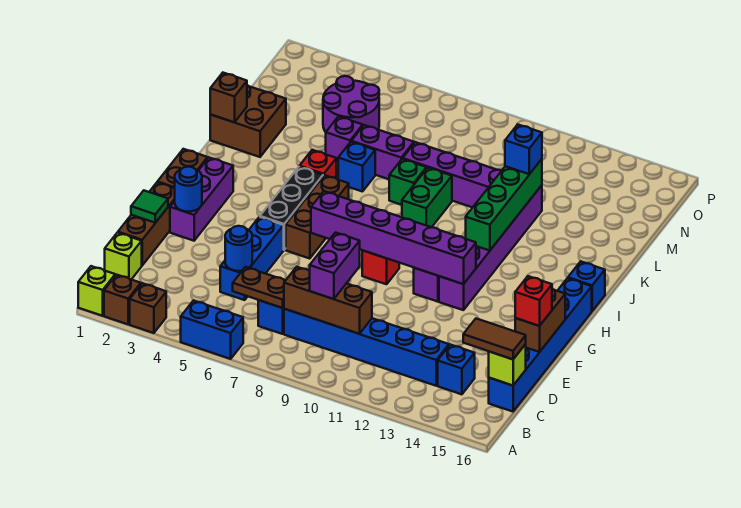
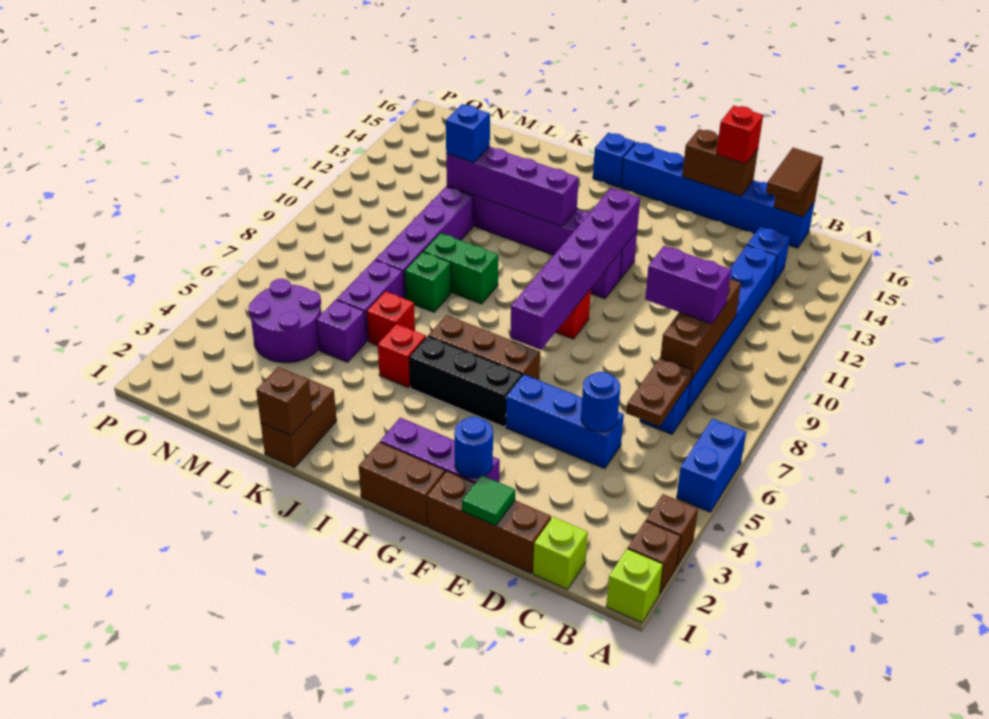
lime brick C16 level 2 -> brown brick C16 level 2
green brick I12:L12 level 2 -> purple brick I12:L12 level 2
brown brick K1:L2 level 1 -> brown brick K1:K2 level 1
blue brick K6 level 1 -> red brick K6 level 1

